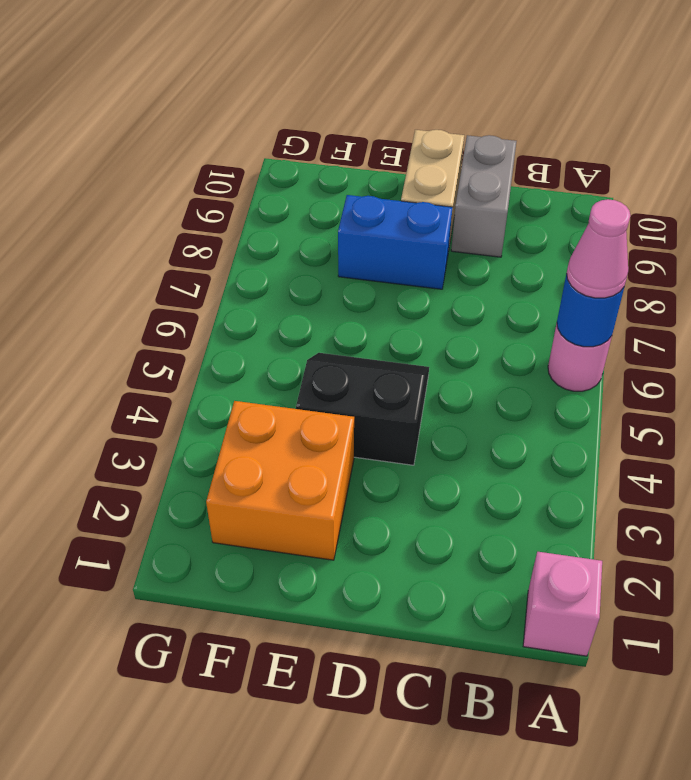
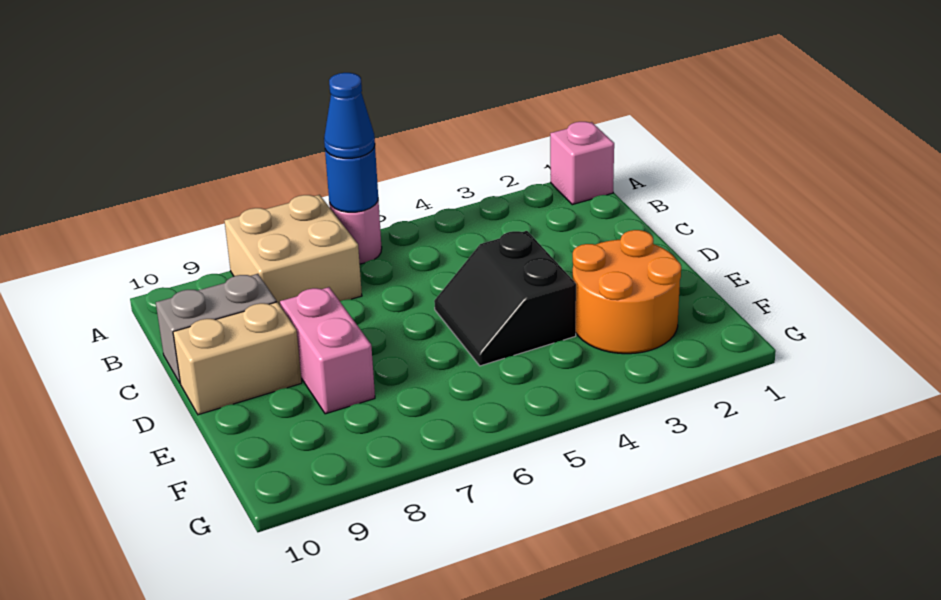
pink cone A6 level 3 -> blue cone A6 level 3
none -> tan brick A7:B8 level 1
blue brick D8:E8 level 1 -> pink brick D8:E8 level 1
orange brick E2:F3 level 1 -> orange round brick E2:F3 level 1

